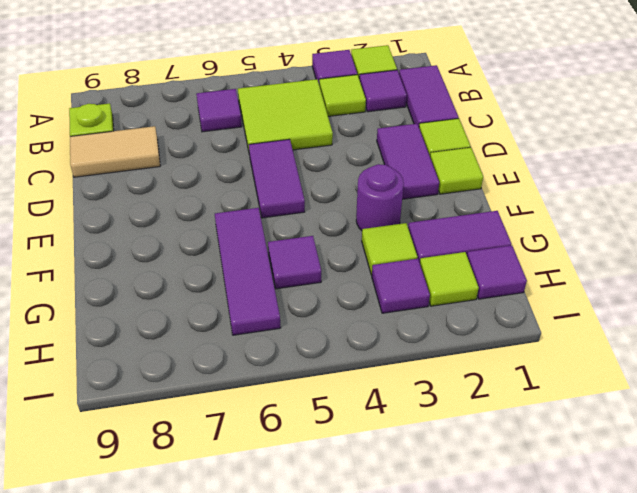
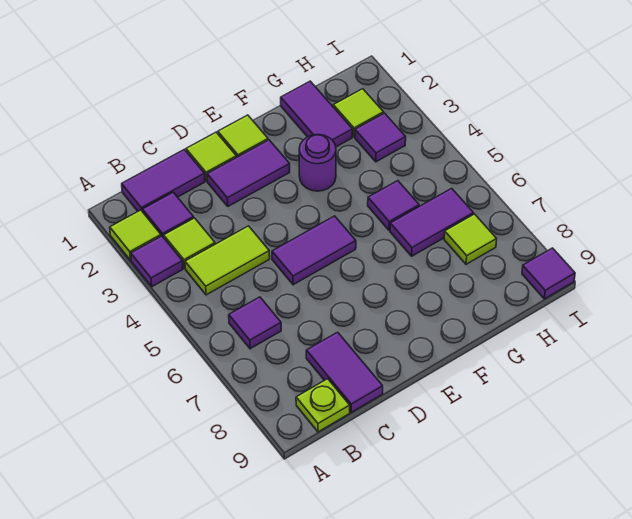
lime tile B4:C5 level 1 -> lime tile B4:C4 level 1
tan tile C8:C9 level 1 -> purple tile C8:C9 level 1
purple tile F6:H6 level 1 -> purple tile G6:H6 level 1
lime tile G3 level 1 -> lime tile H7 level 1
purple tile H1 level 1 -> purple tile I9 level 1

